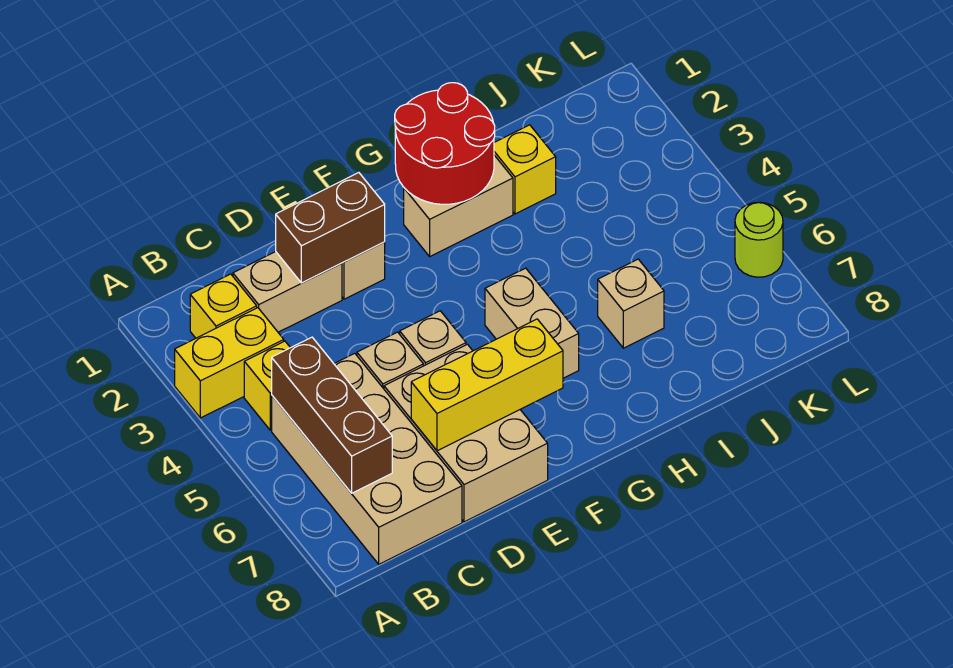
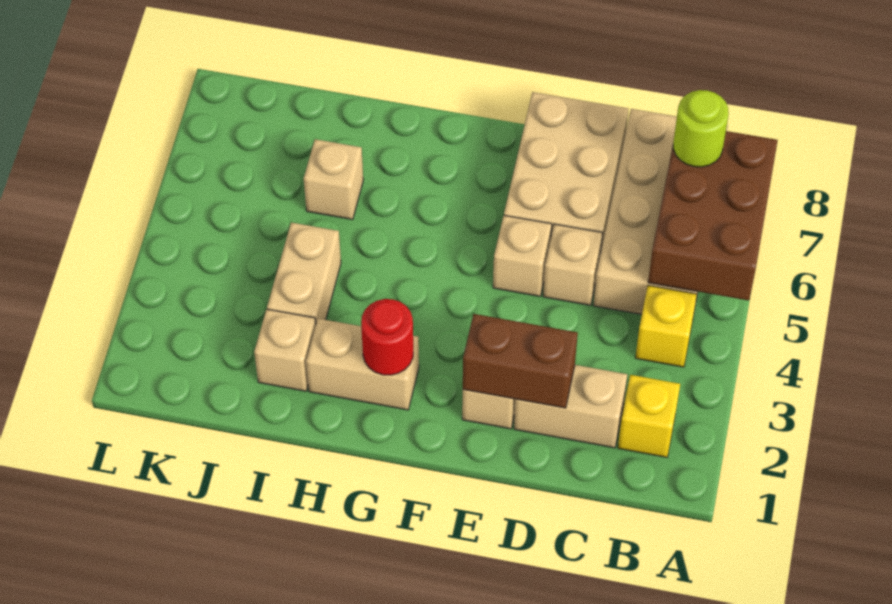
yellow brick A3:B3 level 1 -> none
brown brick B5:B7 level 2 -> brown brick A5:B7 level 2
yellow brick D7:F7 level 2 -> none
red round brick G1:H2 level 2 -> red round brick G2 level 2
tan brick G5:G6 level 1 -> tan brick I3:I4 level 1
yellow brick I2 level 1 -> tan brick I2 level 1
lime round brick L6 level 1 -> lime round brick B7 level 3

